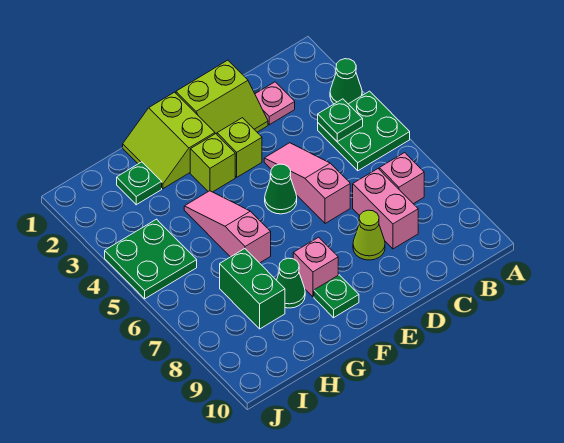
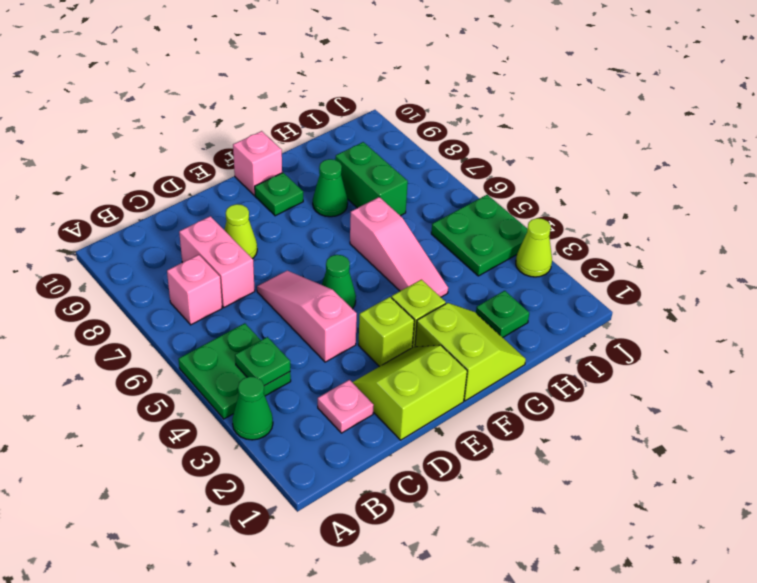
pink slope D4:D6 level 1 top 6 -> pink slope D4:D6 level 1 top 4
pink brick F8 level 1 -> pink brick F10 level 1
none -> lime cone J3 level 1

